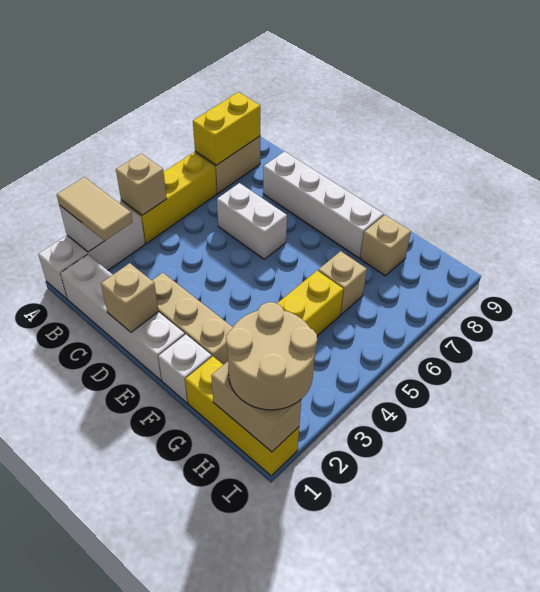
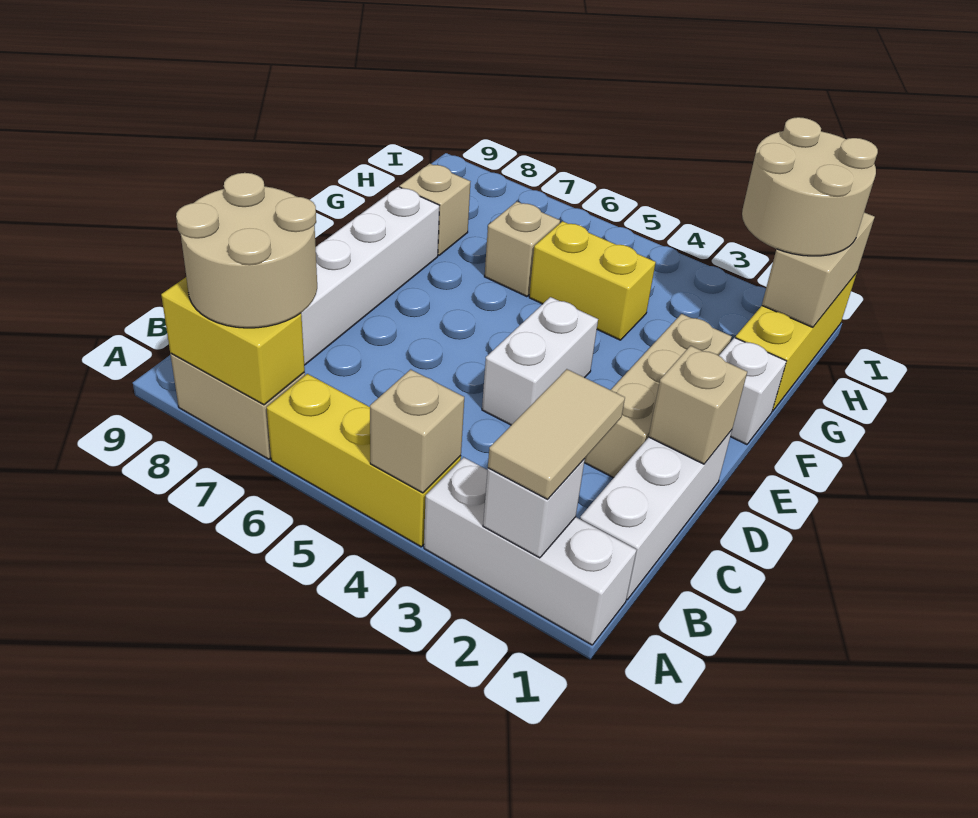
none -> tan round brick A7:B8 level 3
white brick B1:E1 level 1 -> white brick B1:D1 level 1
white brick C6:D6 level 1 -> white brick D4:E4 level 1

